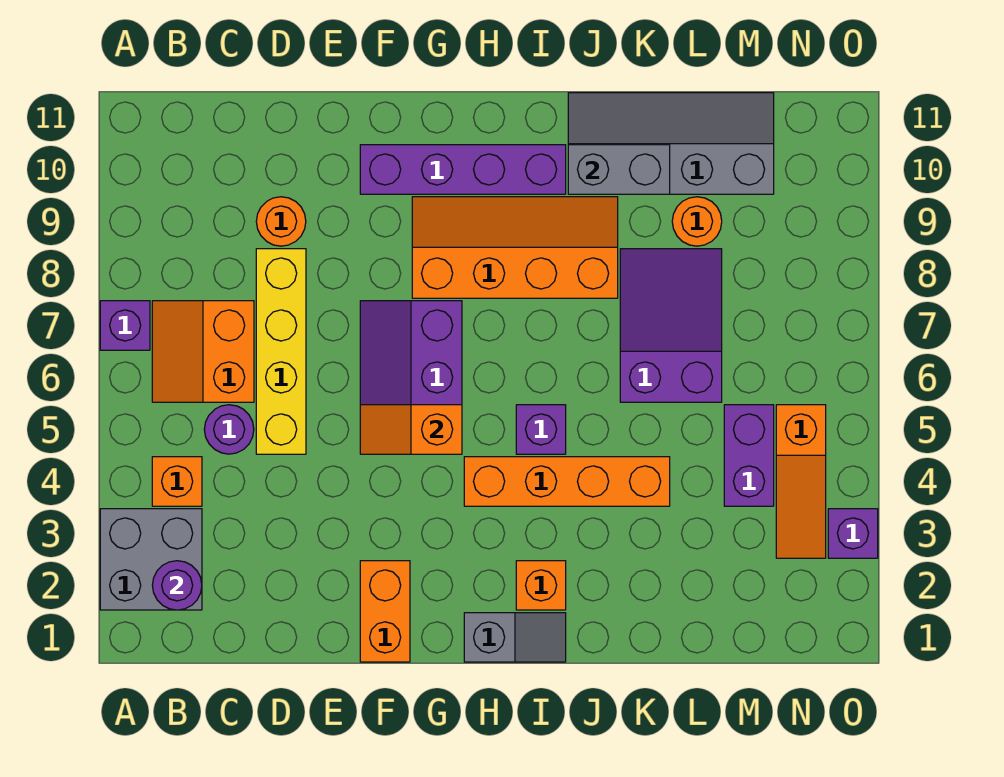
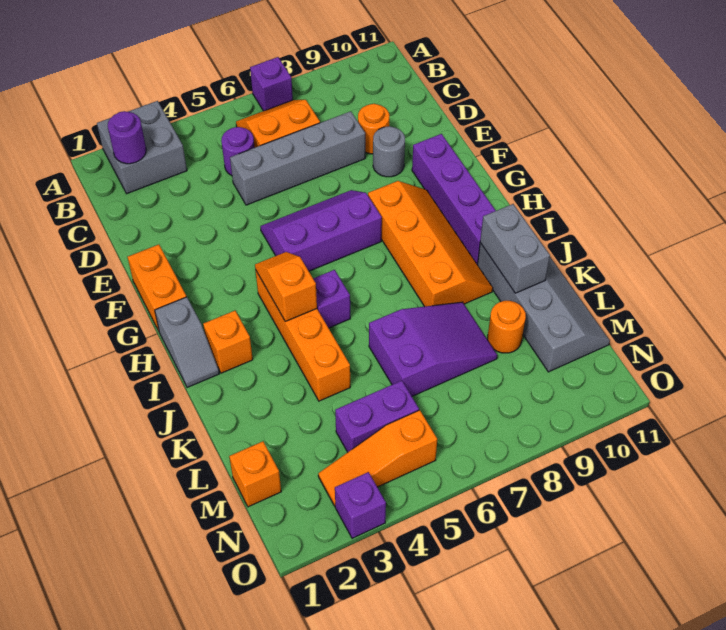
orange brick B4 level 1 -> orange brick M1 level 1
yellow brick D5:D8 level 1 -> grey brick D5:D8 level 1
none -> grey round brick E9 level 1
orange brick F1:F2 level 1 -> orange brick F1:G1 level 1
orange slope F5:G5 level 2 top G -> orange slope H4:I4 level 2 top I

